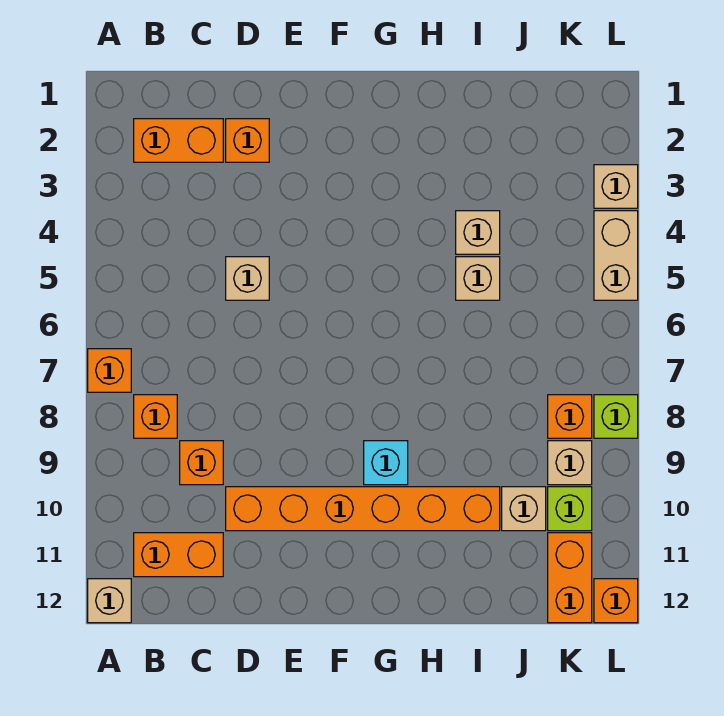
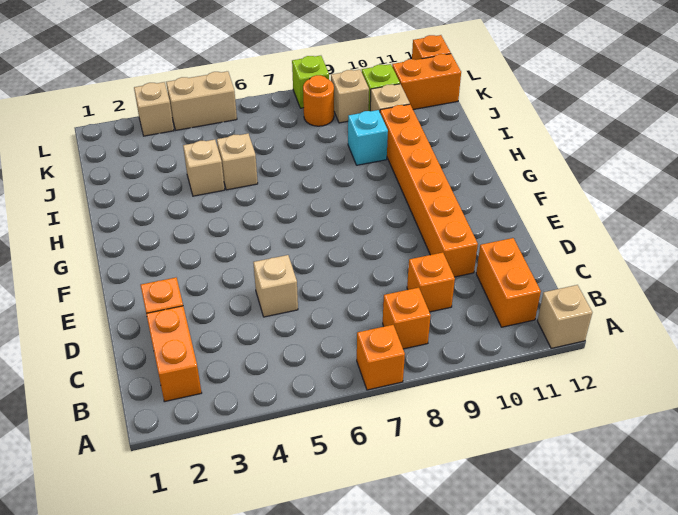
cyan brick G9 level 1 -> cyan brick I9 level 1
orange brick K8 level 1 -> orange round brick K8 level 1

